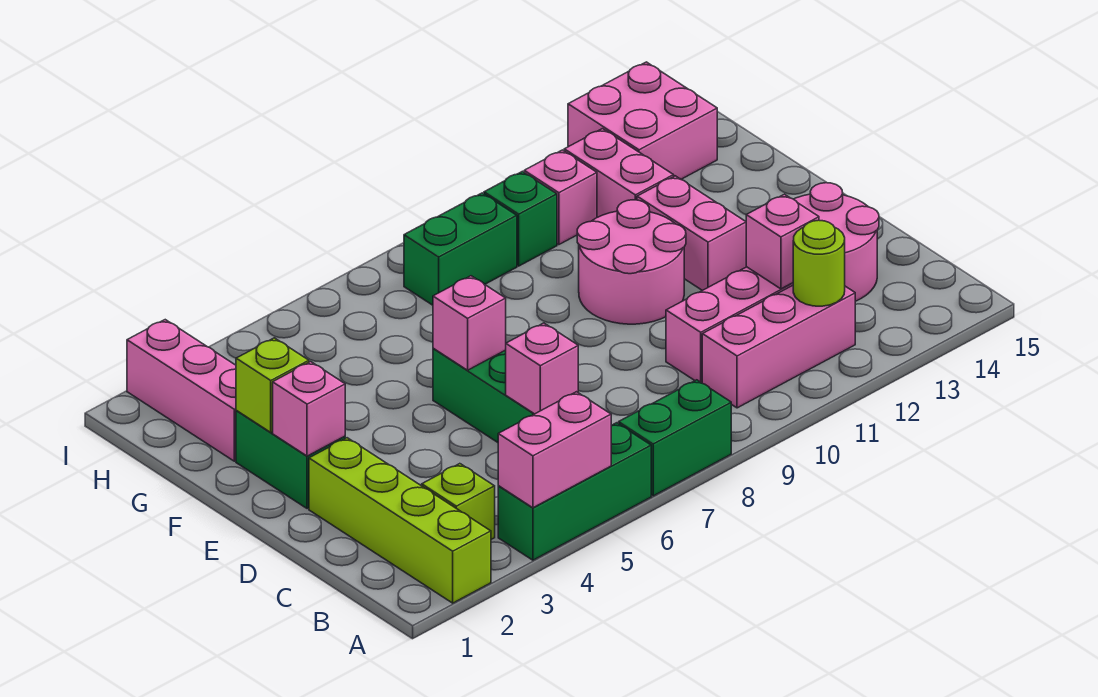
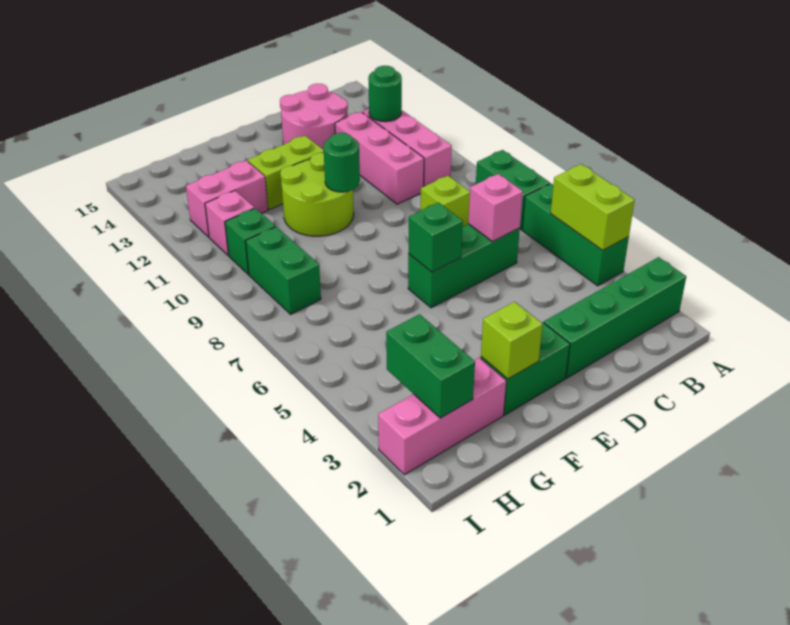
lime brick A2:D2 level 1 -> green brick A2:D2 level 1
pink brick A4:A5 level 2 -> lime brick A4:A5 level 2
lime brick B3 level 1 -> lime brick C8 level 1
lime round brick B12 level 2 -> green round brick B12 level 2
pink brick C12 level 2 -> none
pink brick E2 level 2 -> none
pink brick E6 level 2 -> green brick E6 level 2
pink round brick E10:F11 level 1 -> lime round brick E10:F11 level 1
none -> green round brick E10 level 2
pink brick E12:F12 level 1 -> lime brick E12:F12 level 1
none -> green brick H2:H3 level 2
pink brick H13:I14 level 1 -> none

